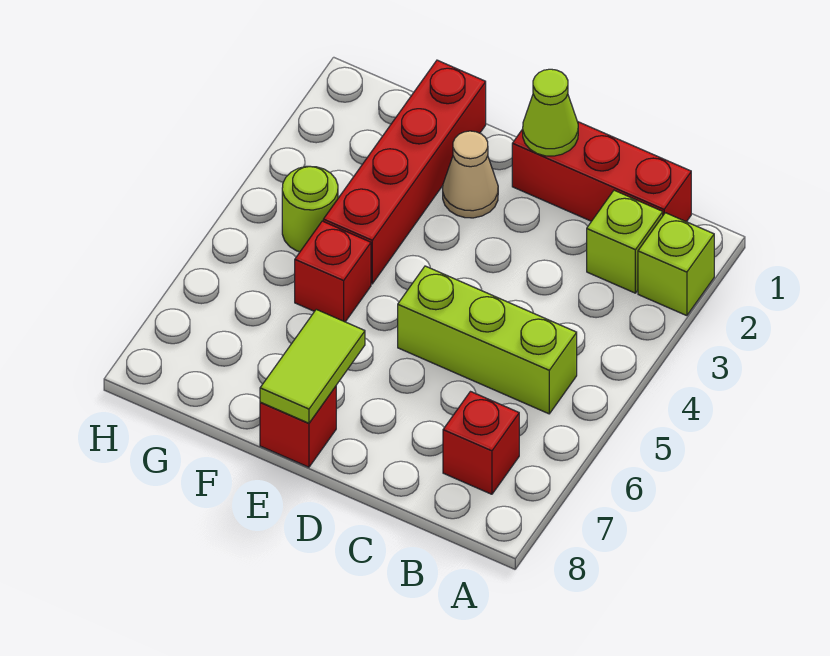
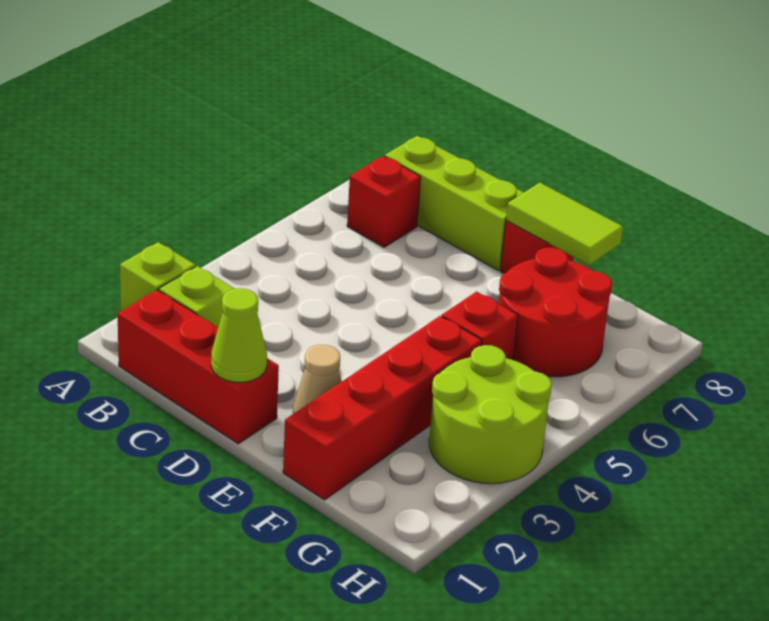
lime brick B5:D5 level 1 -> lime brick B8:D8 level 1
lime tile E7:E8 level 2 -> lime tile E8:F8 level 2
none -> red round brick F6:G7 level 1
lime round brick G4 level 1 -> lime round brick G3:H4 level 1

